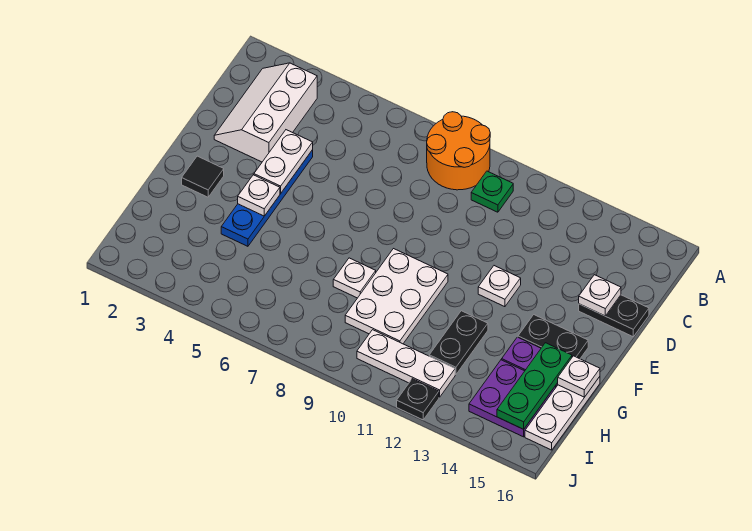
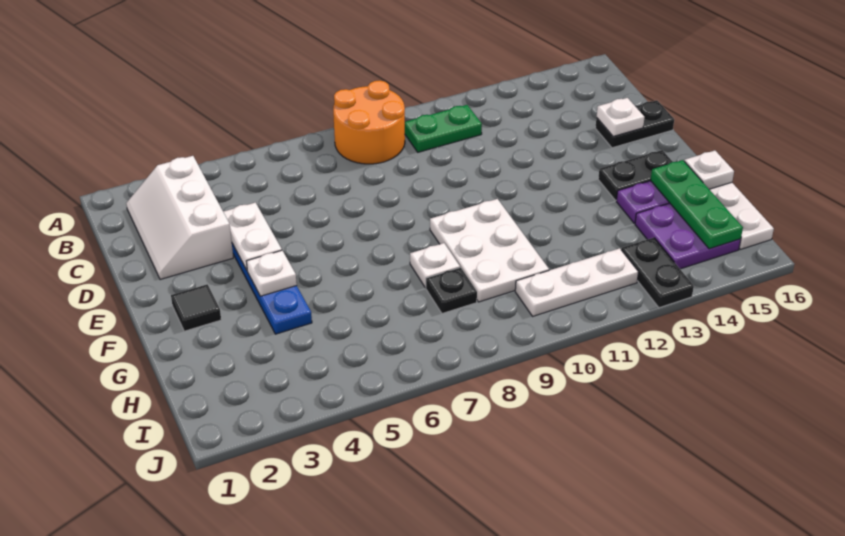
green plate B10 level 1 -> green plate B10:B11 level 1
white plate E12 level 1 -> none
black plate G12:H12 level 1 -> black plate I13:J13 level 1
black plate J12 level 1 -> black plate H8 level 1

